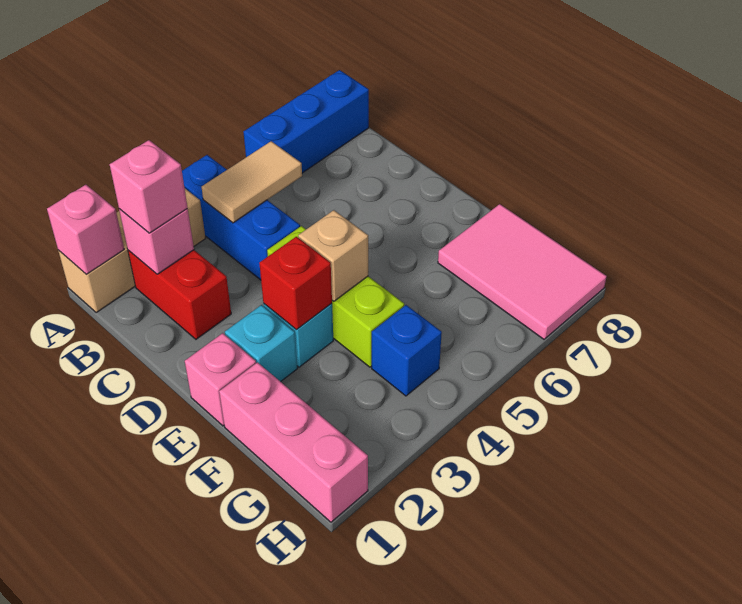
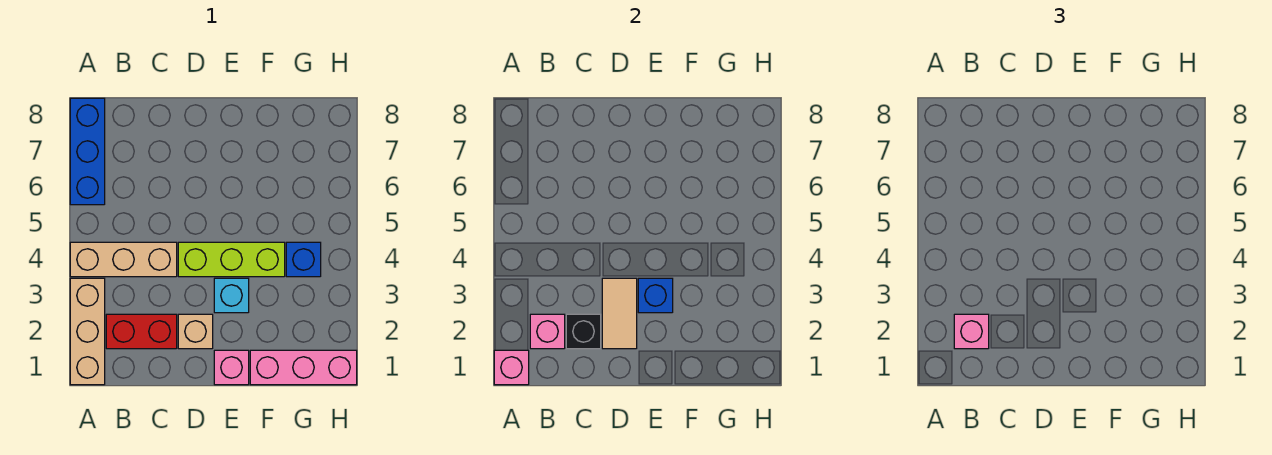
blue brick A4:C4 level 1 -> tan brick A4:C4 level 1
tan tile B4:B5 level 2 -> tan tile D2:D3 level 2
none -> black brick C2 level 2
cyan brick E2 level 1 -> none
red brick E3 level 2 -> blue brick E3 level 2
tan brick E4 level 2 -> tan brick D2 level 1
pink tile F7:H8 level 1 -> none

